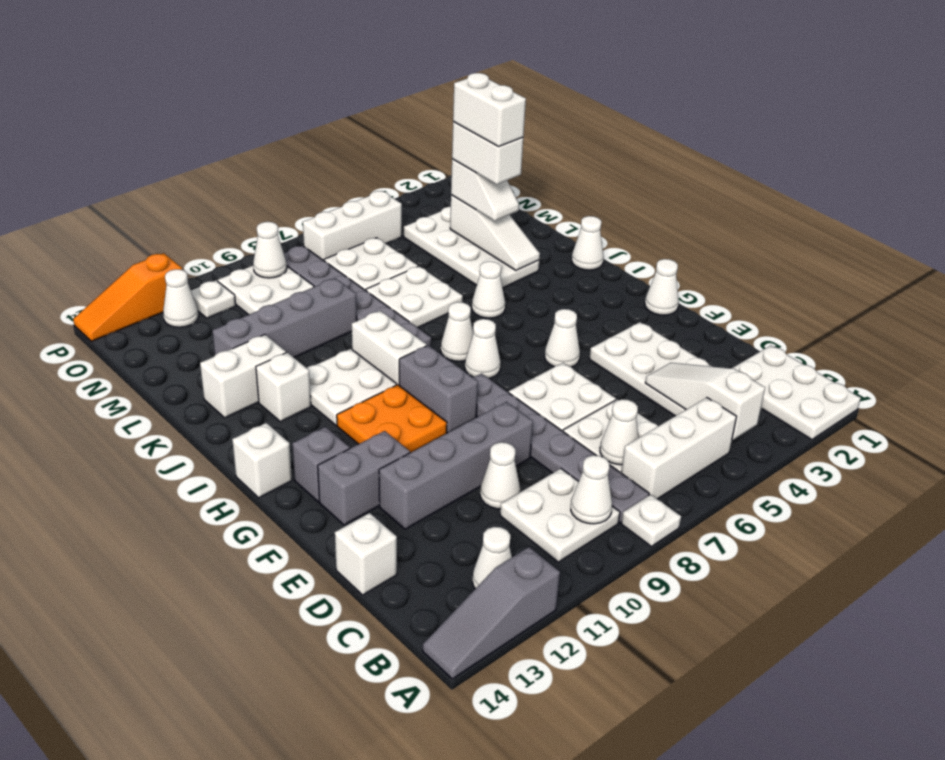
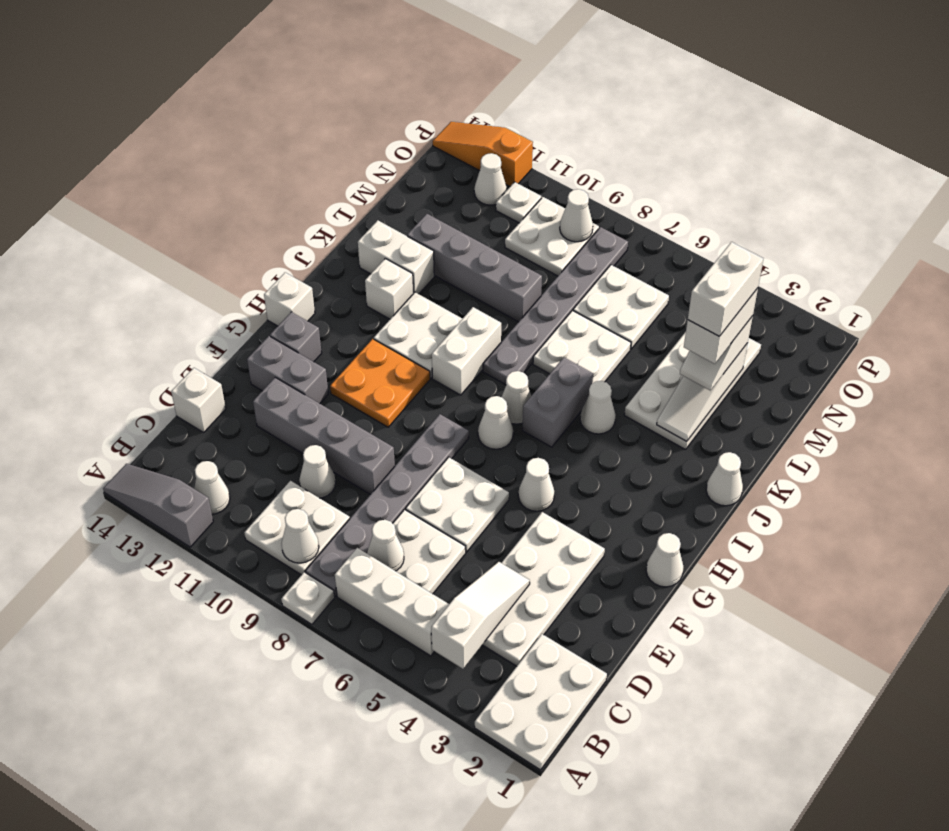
grey brick G9:H9 level 1 -> grey brick I6:J6 level 1
white brick O5:O7 level 1 -> none

